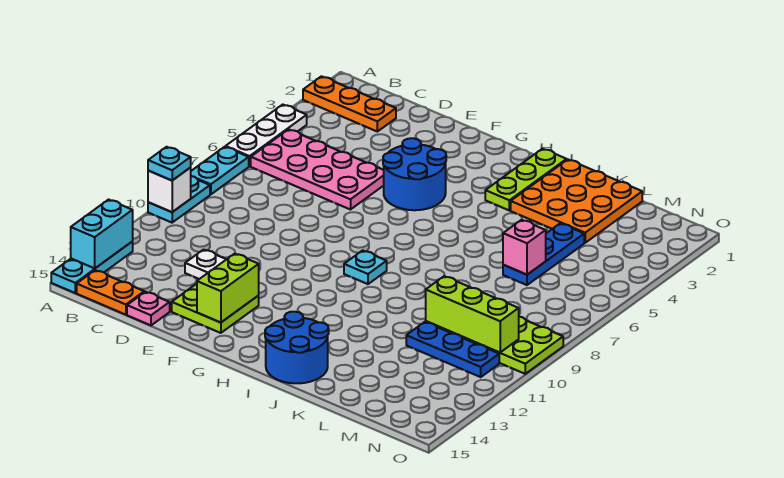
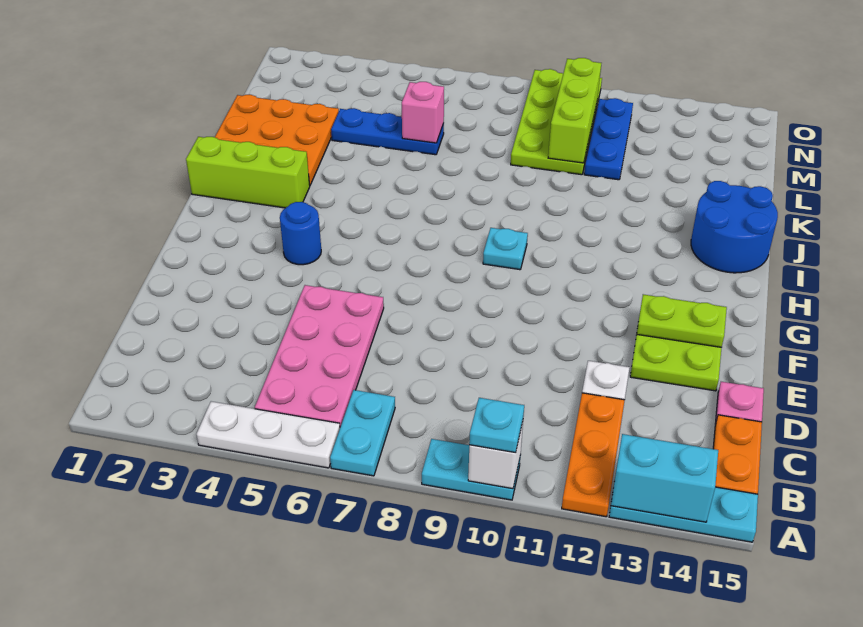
orange plate A2:C2 level 1 -> orange plate A12:C12 level 1
cyan plate A7:A8 level 1 -> cyan plate A7:B7 level 1
blue round brick F4:G5 level 1 -> blue round brick G4 level 1
lime brick F13:F14 level 2 -> lime plate F13:F14 level 2
lime plate I1:I3 level 1 -> lime brick I1:I3 level 1

